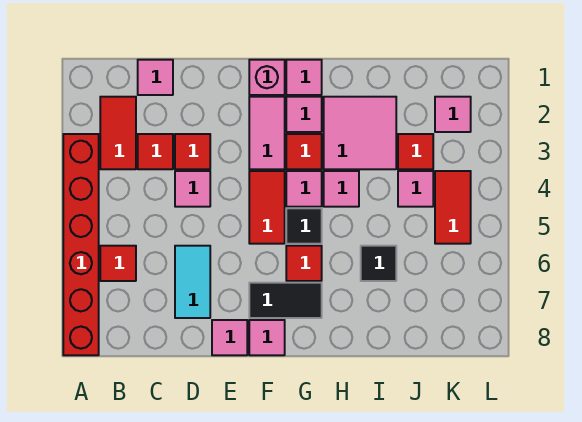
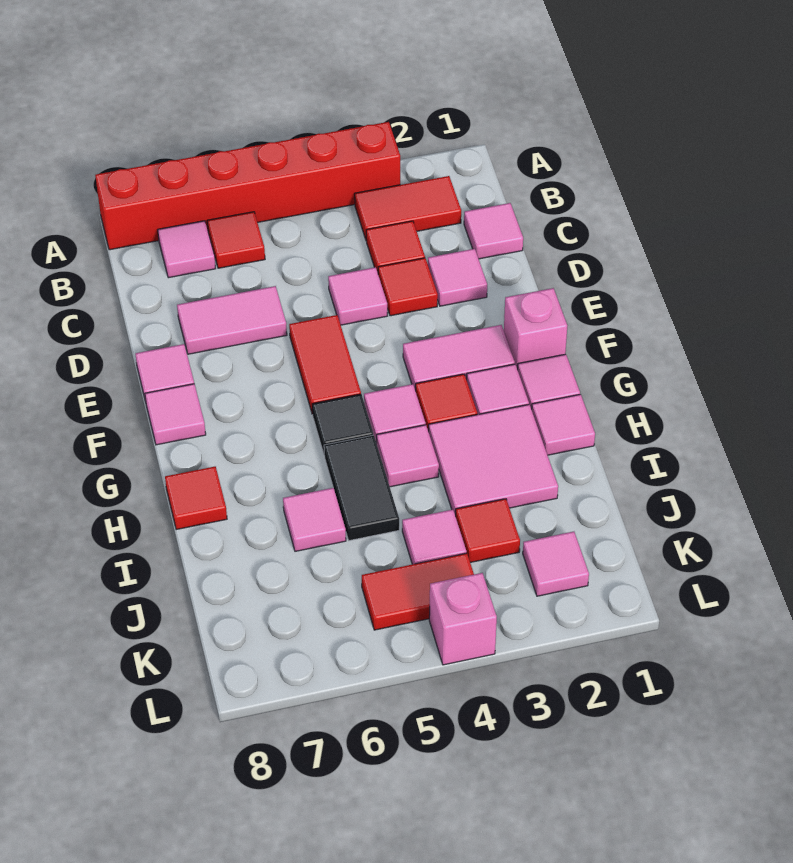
none -> pink tile B7 level 1
none -> pink tile D2 level 1
cyan tile D6:D7 level 1 -> pink tile D6:D7 level 1
red tile F4:F5 level 1 -> red tile E5:F5 level 1
black tile F7:G7 level 1 -> black tile H5:I5 level 1
red tile G6 level 1 -> red tile H8 level 1
none -> pink tile H1 level 1
black tile I6 level 1 -> pink tile I6 level 1
none -> pink brick L4 level 1

